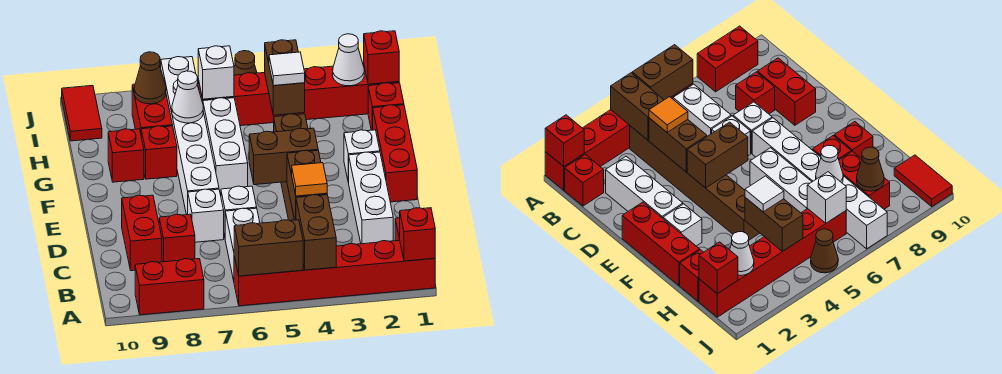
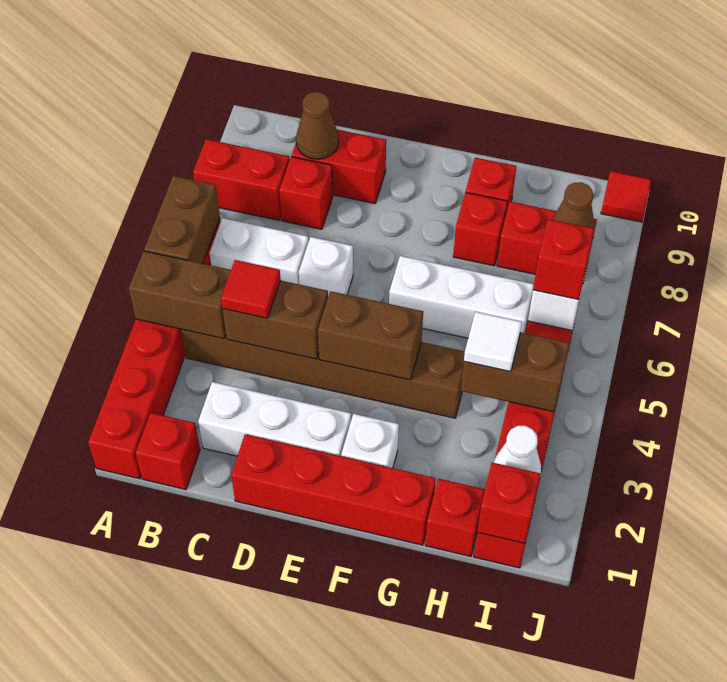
red brick A1 level 2 -> red brick I6 level 3
red brick A8:A9 level 1 -> red brick A8:B8 level 1
orange tile C4 level 3 -> red tile C4 level 3
white brick D7 level 1 -> none
red brick E1:G1 level 1 -> red brick D1:G1 level 1
brown brick E4:E5 level 2 -> brown brick E4:F4 level 2
white brick E7:J7 level 1 -> none
white cone H7 level 2 -> none
red tile I10:J10 level 1 -> red tile J10 level 1
brown cone J5 level 1 -> brown cone C9 level 2

